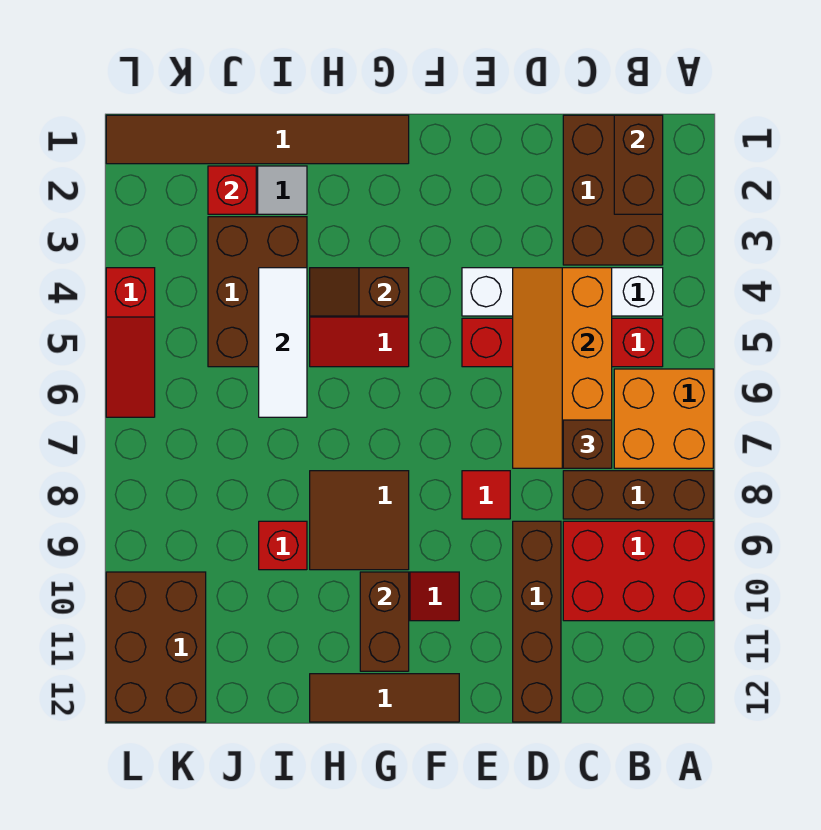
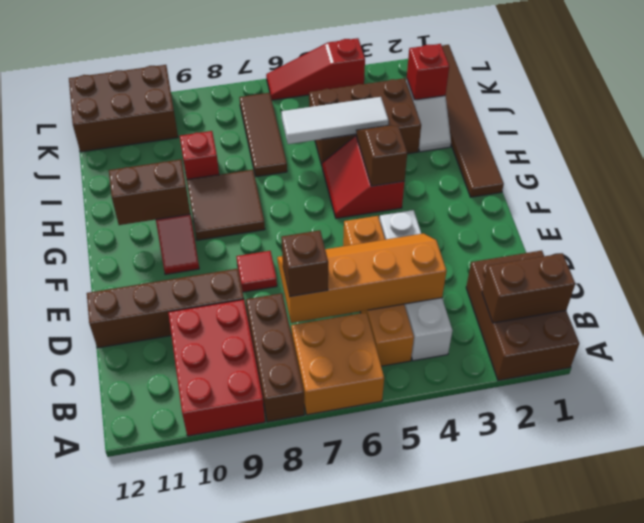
brown brick B1:C3 level 1 -> brown brick A1:C2 level 1
red brick B5:E5 level 1 -> orange brick B5:E5 level 1
brown tile F12:H12 level 1 -> brown tile I7:K7 level 1

